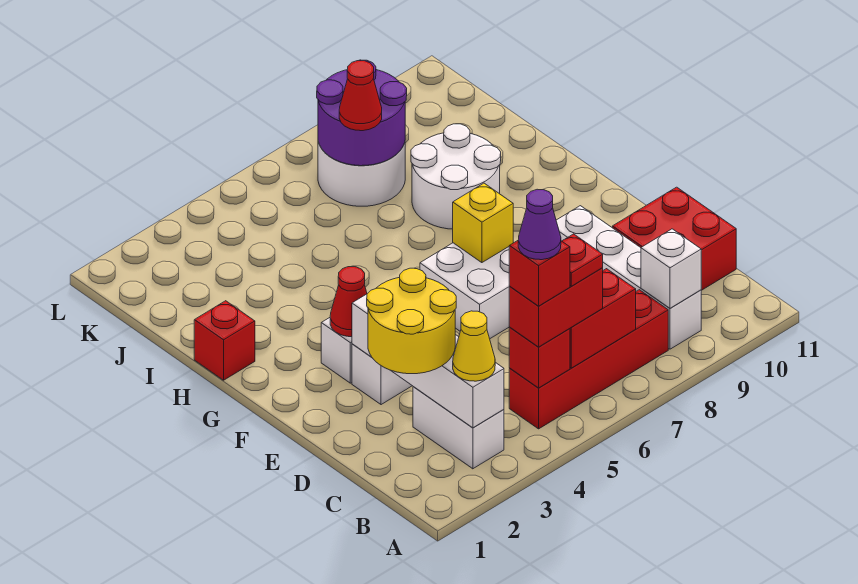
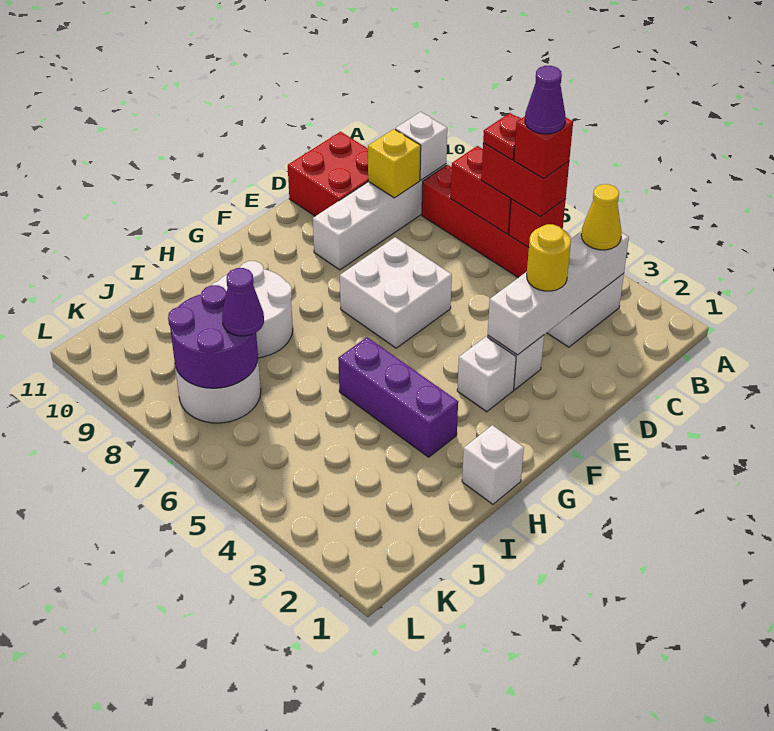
yellow round brick C2:D3 level 3 -> yellow round brick D3 level 3
red cone F3 level 2 -> none
yellow brick F7 level 2 -> yellow brick C9 level 2
red brick H1 level 1 -> white brick H1 level 1
none -> purple brick H3:H5 level 1
red cone J7 level 3 -> purple cone J7 level 3

